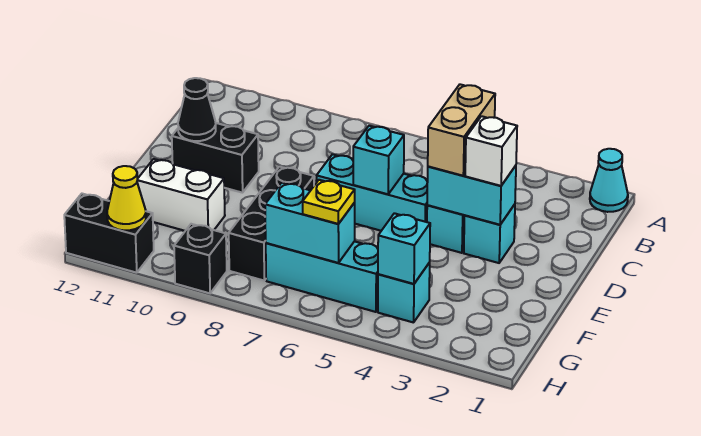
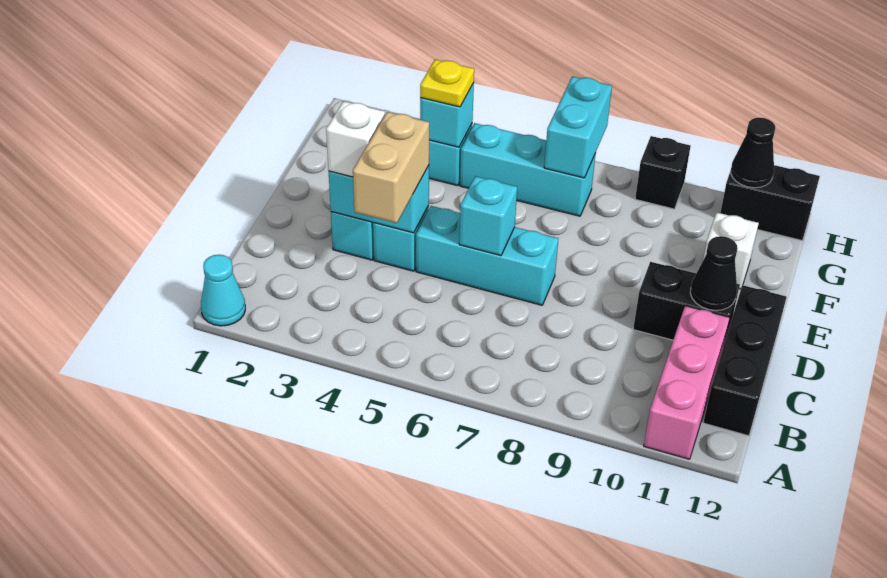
none -> pink brick A11:C11 level 1
black brick E8:G8 level 1 -> black brick B12:D12 level 1
white brick F10:F11 level 1 -> white brick F11 level 1
cyan brick G6:G7 level 2 -> cyan brick G7:H7 level 2
yellow plate G6 level 3 -> yellow plate G4 level 3
yellow cone H11 level 2 -> black cone H11 level 2

